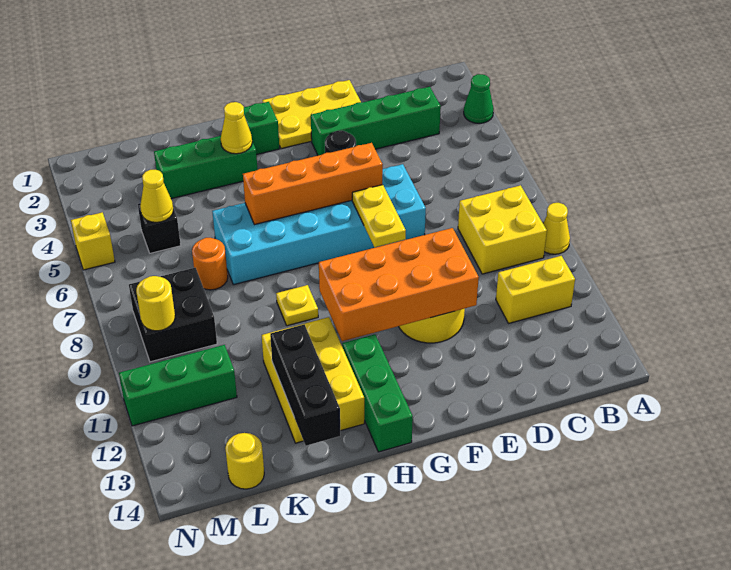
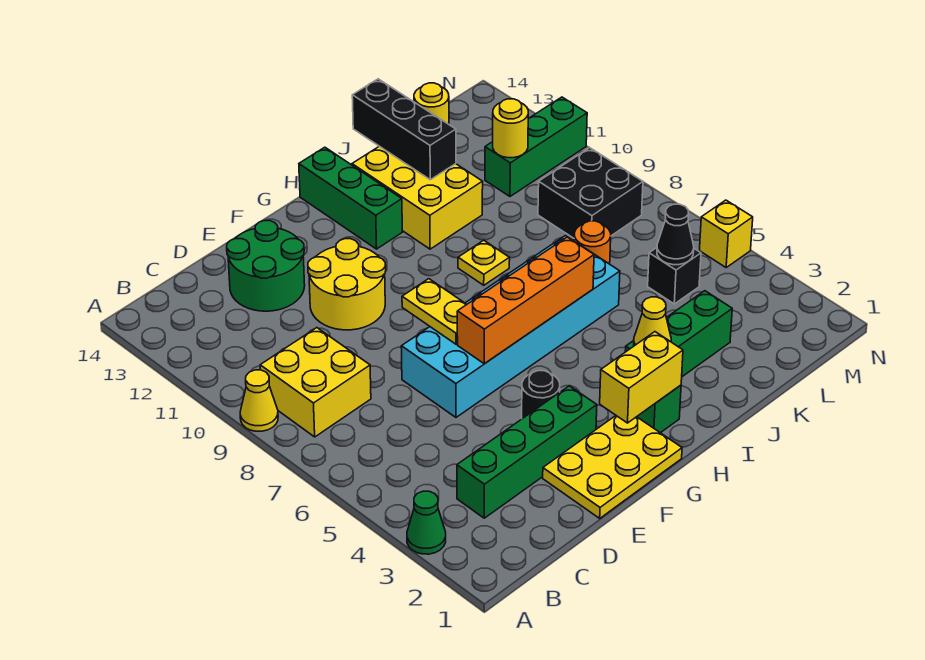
yellow brick B11:C11 level 1 -> yellow brick G2:H2 level 2
none -> green round brick D12:E13 level 1
orange brick E10:H11 level 2 -> none
yellow cone L5 level 2 -> black cone L5 level 2
yellow round brick M9 level 2 -> yellow round brick L11 level 2

